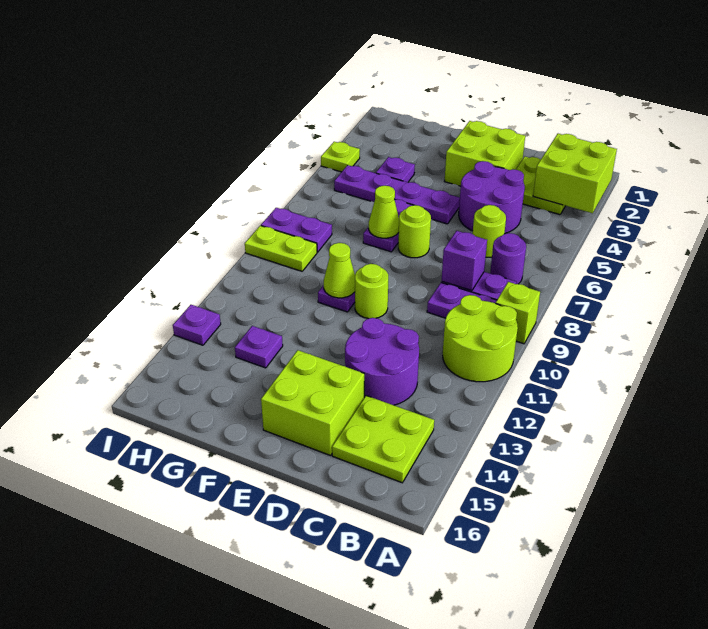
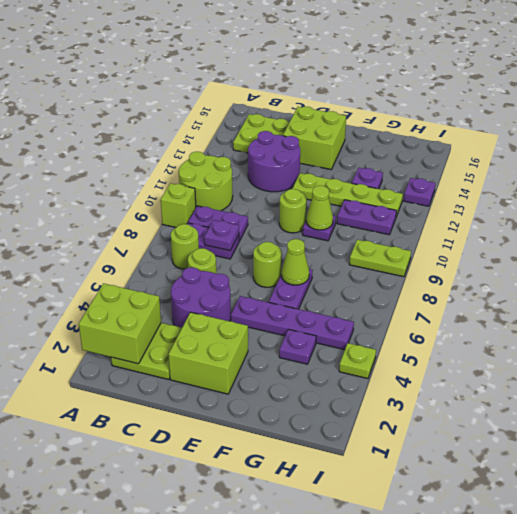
purple round brick B7 level 1 -> lime round brick B7 level 1
purple brick C8 level 2 -> purple plate C8 level 2
none -> lime plate E12:H12 level 1
purple plate H8:I8 level 1 -> purple plate G11:H11 level 1

